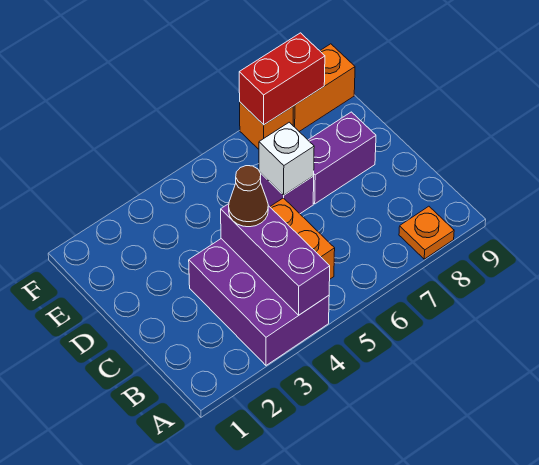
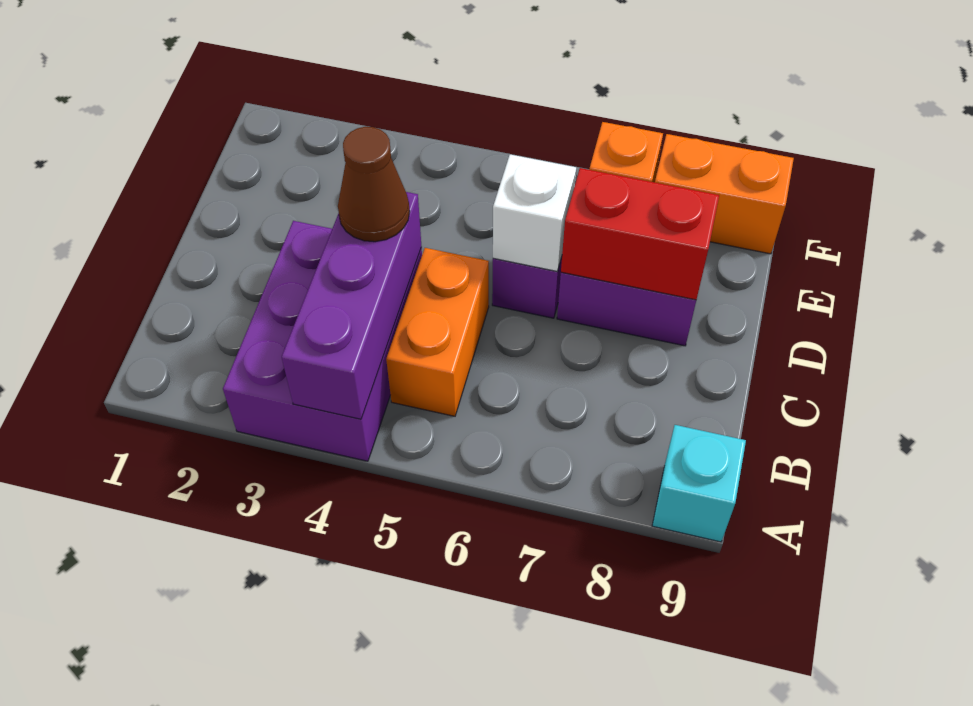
orange plate A8 level 1 -> none
none -> cyan brick A9 level 1
red brick F7:F8 level 2 -> red brick D7:D8 level 2

